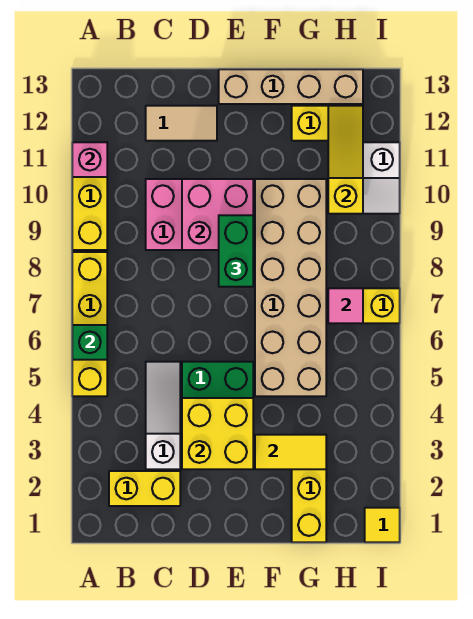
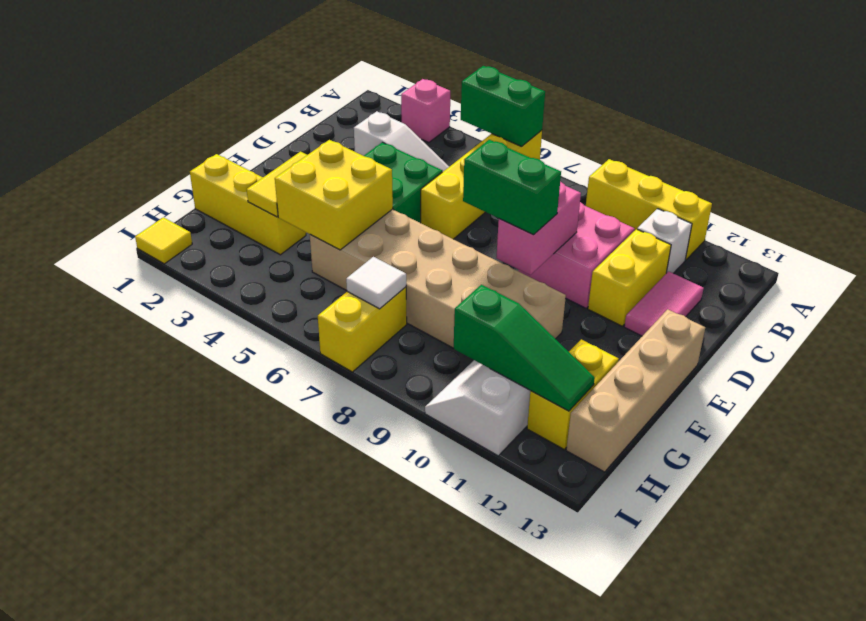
yellow brick A5:A8 level 1 -> yellow brick A6:D6 level 1
green brick A6 level 2 -> green brick A5:A6 level 2
pink brick A11 level 2 -> pink brick A3 level 1
yellow brick B2:C2 level 1 -> yellow brick C11:D11 level 1
none -> white brick B11 level 1
tan tile C12:D12 level 1 -> pink tile C12:D12 level 1
yellow brick D3:E4 level 2 -> yellow brick F4:G5 level 2
pink brick D9:E10 level 2 -> pink brick D9:E9 level 2
pink tile H7 level 2 -> white tile H7 level 2
yellow slope H10:H12 level 2 top 10 -> green slope H10:H12 level 2 top 10

